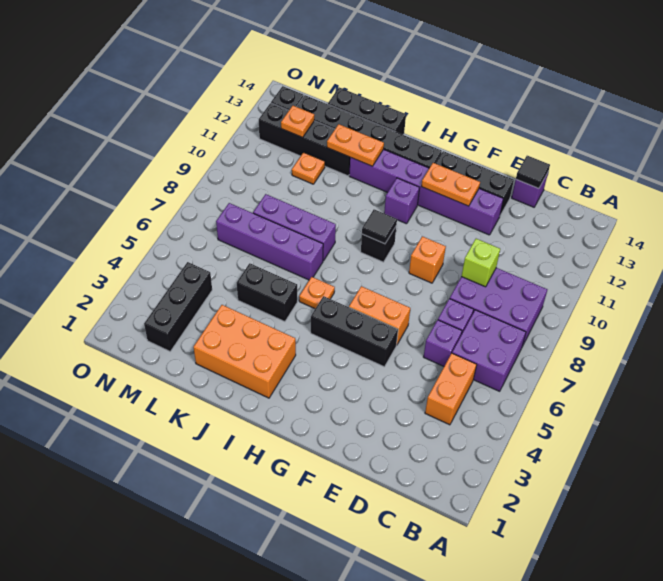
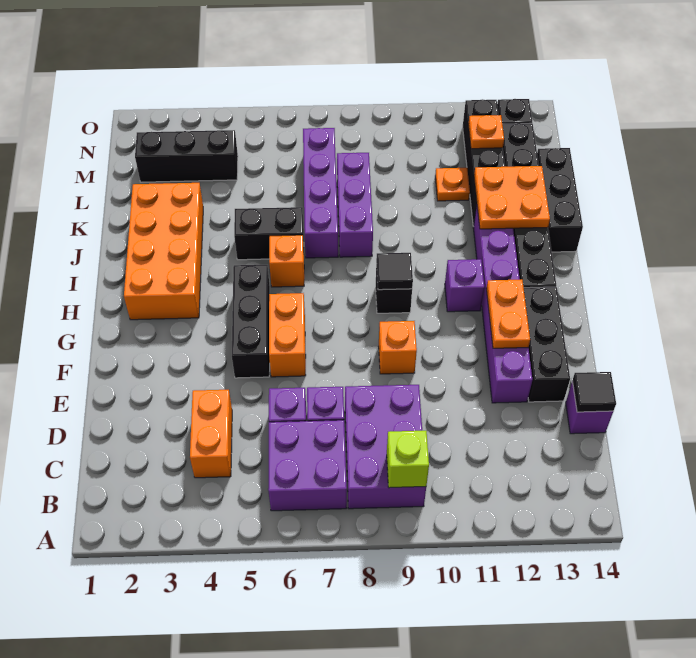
orange brick C4:C5 level 1 -> orange brick C4:D4 level 1
lime brick D9 level 2 -> lime brick B9 level 2
orange brick I2:K3 level 1 -> orange brick H2:K3 level 1
orange plate I6 level 1 -> orange brick I6 level 1
black brick J5:K5 level 1 -> black brick J5:J6 level 1
orange plate J12:K12 level 2 -> orange plate J12:K13 level 2

